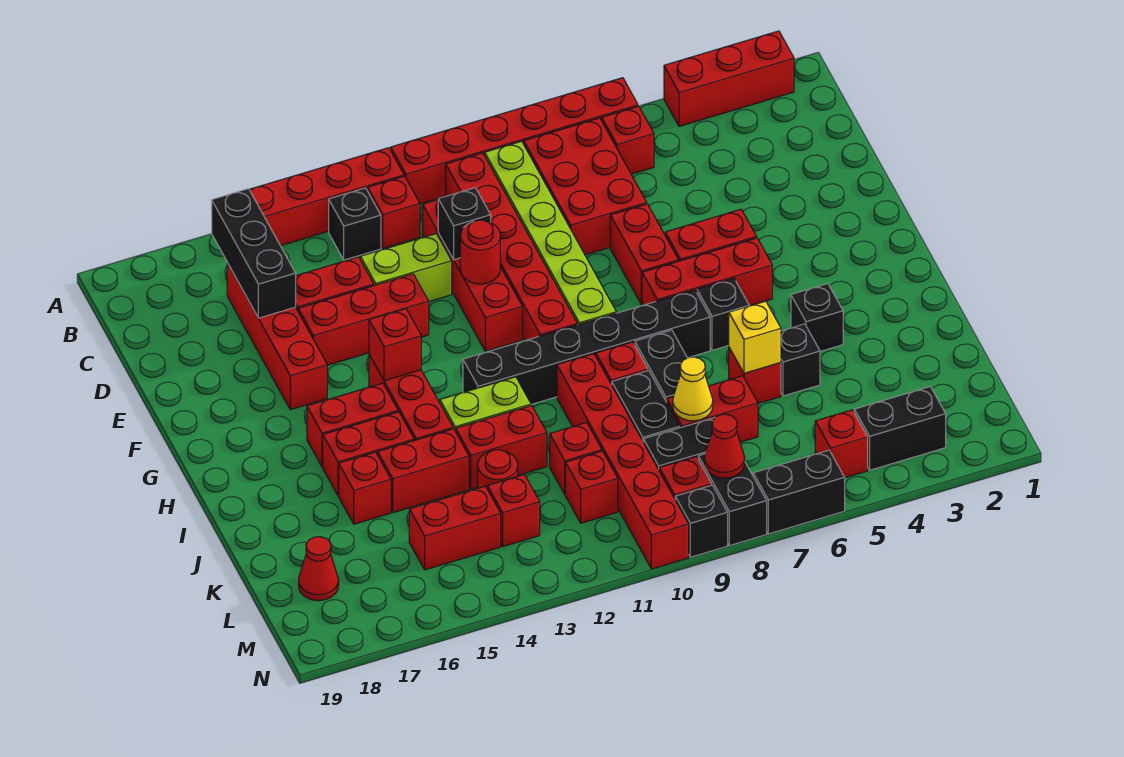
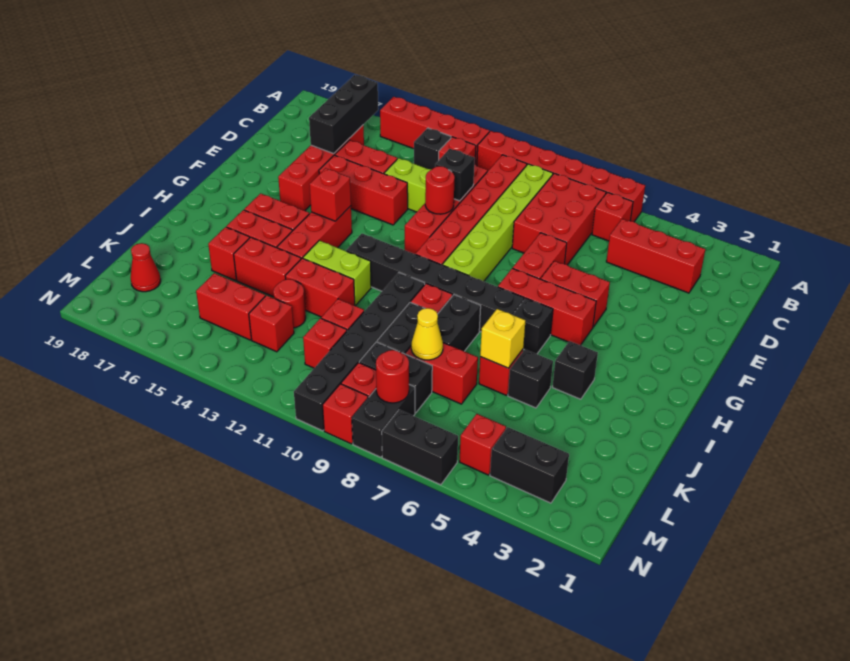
red brick A2:A4 level 1 -> red brick C3:C5 level 1
red brick I10:N10 level 1 -> black brick I10:N10 level 1
red cone M8 level 2 -> red round brick M8 level 2
black brick N9 level 1 -> red brick N9 level 1

